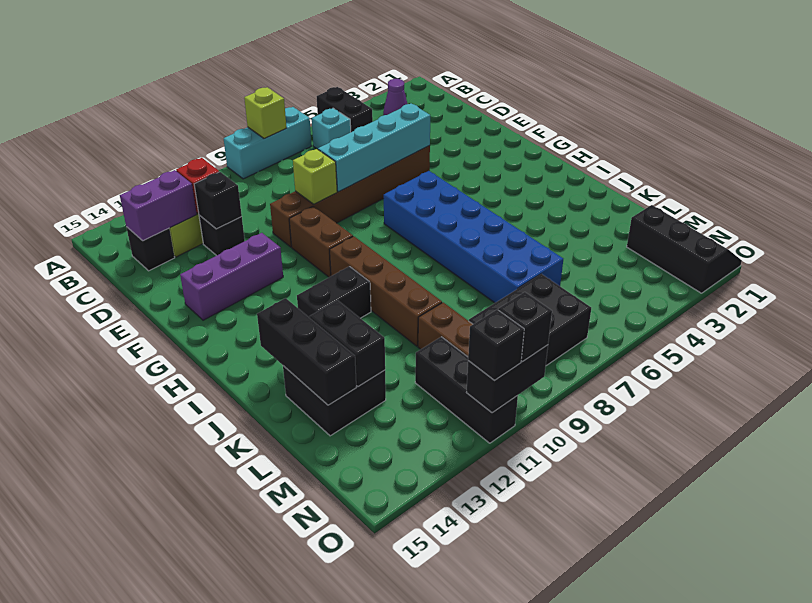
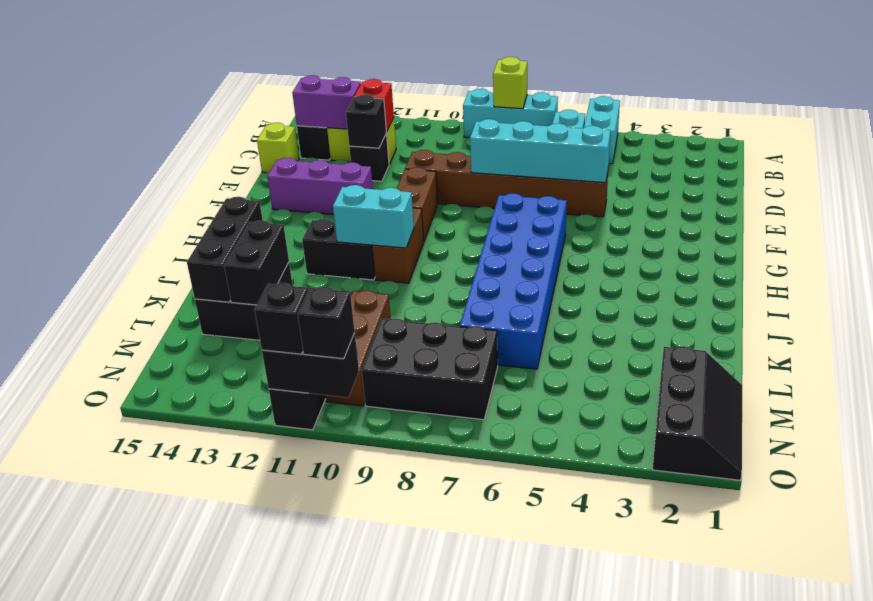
black brick A5:B5 level 1 -> cyan brick A5:B5 level 1
purple cone B3 level 1 -> none
lime brick E9 level 2 -> lime brick D15 level 1
brown brick H10:K10 level 1 -> brown brick H10:I10 level 1
none -> cyan brick I10:I11 level 2

